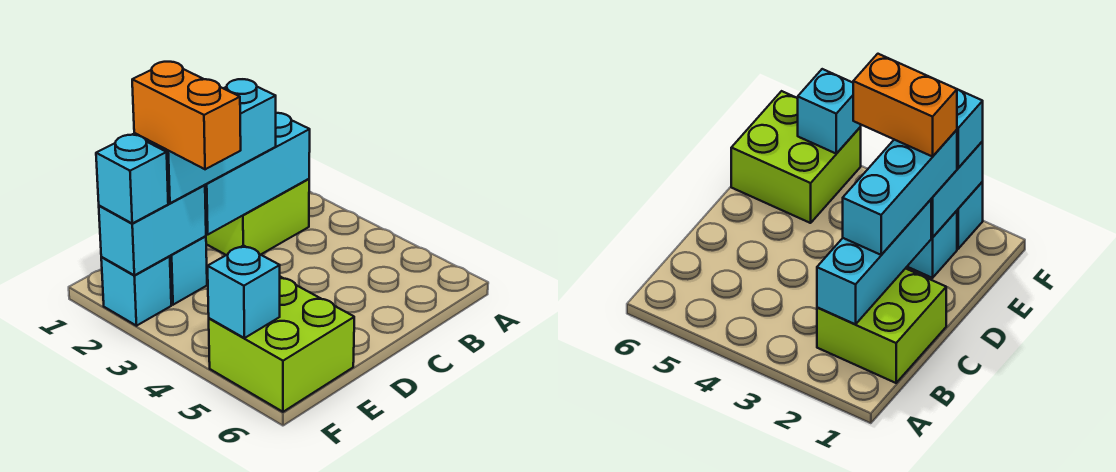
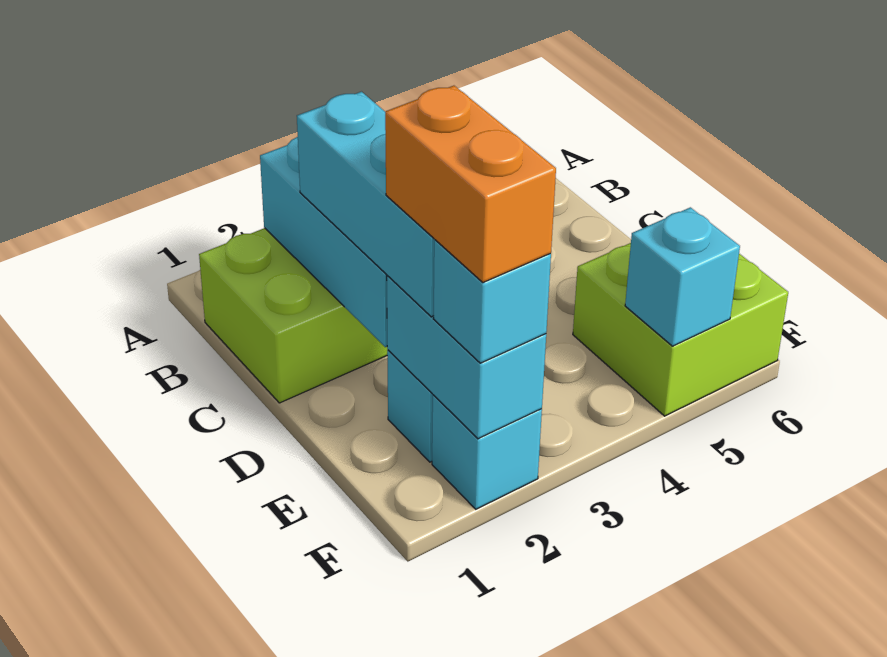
orange brick E2:E3 level 4 -> orange brick E2:F2 level 4

